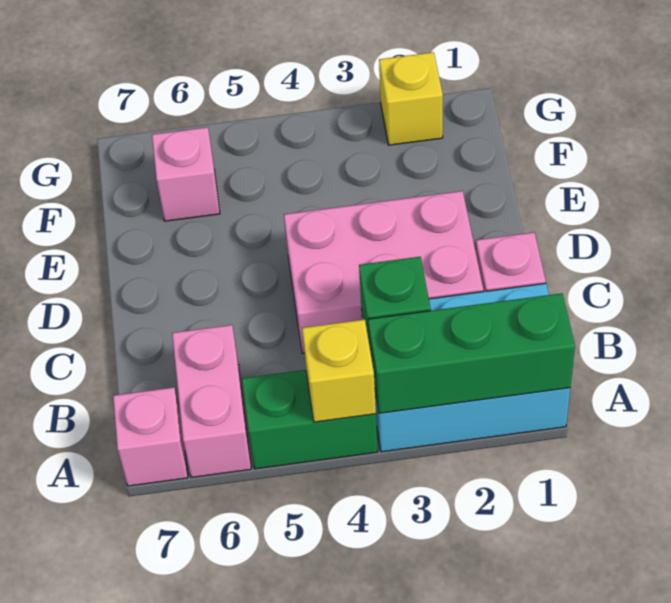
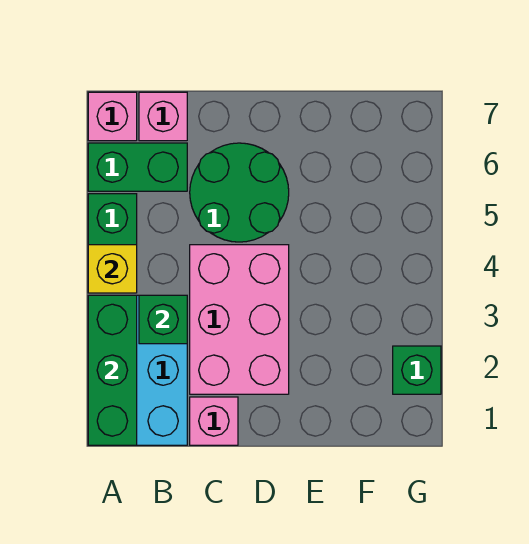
pink brick A6:B6 level 1 -> green brick A6:B6 level 1
none -> green round brick C5:D6 level 1
pink brick F6 level 1 -> pink brick B7 level 1
yellow brick G2 level 1 -> green brick G2 level 1

